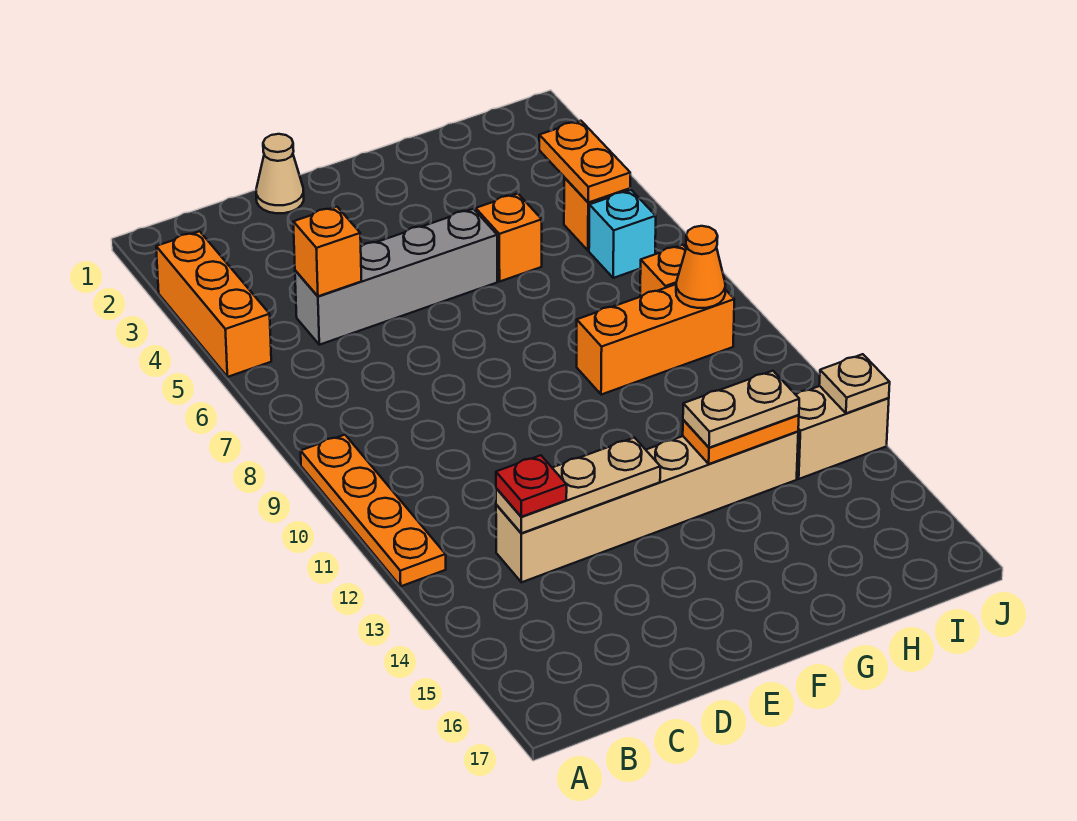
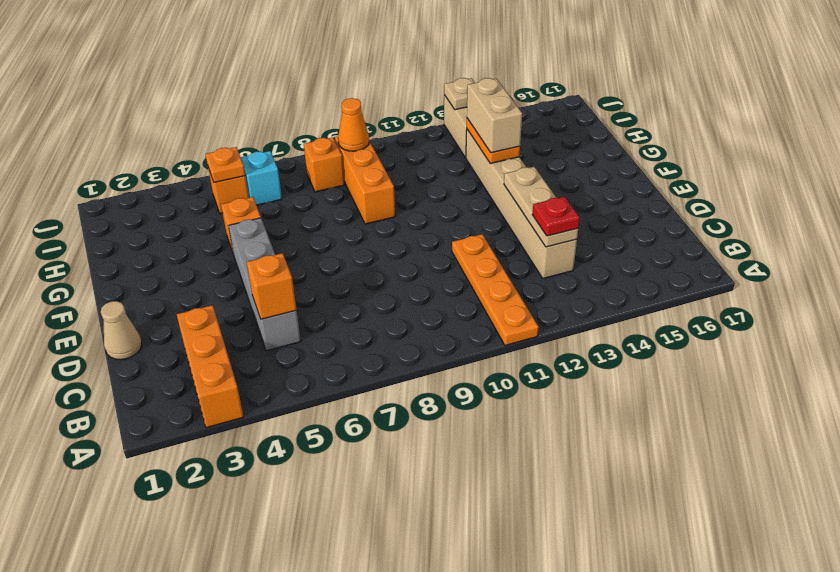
orange brick A3:A5 level 1 -> orange brick A3:C3 level 1
orange plate A9:A12 level 1 -> orange plate A11:D11 level 1
tan plate G13:H13 level 3 -> tan brick G13:H13 level 3
orange plate I4:I5 level 2 -> orange plate I5 level 2

